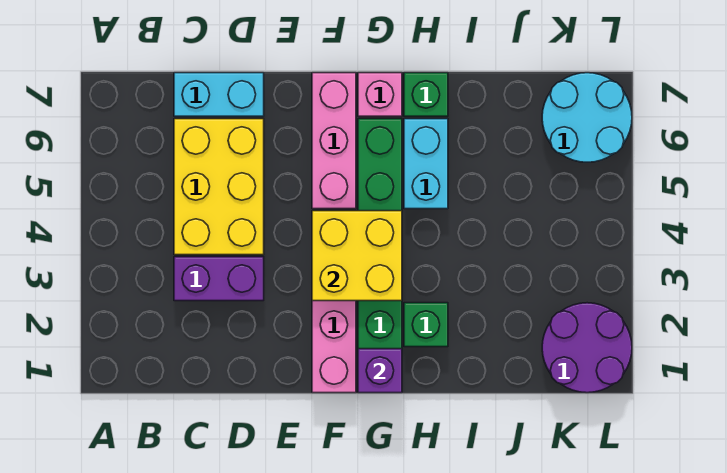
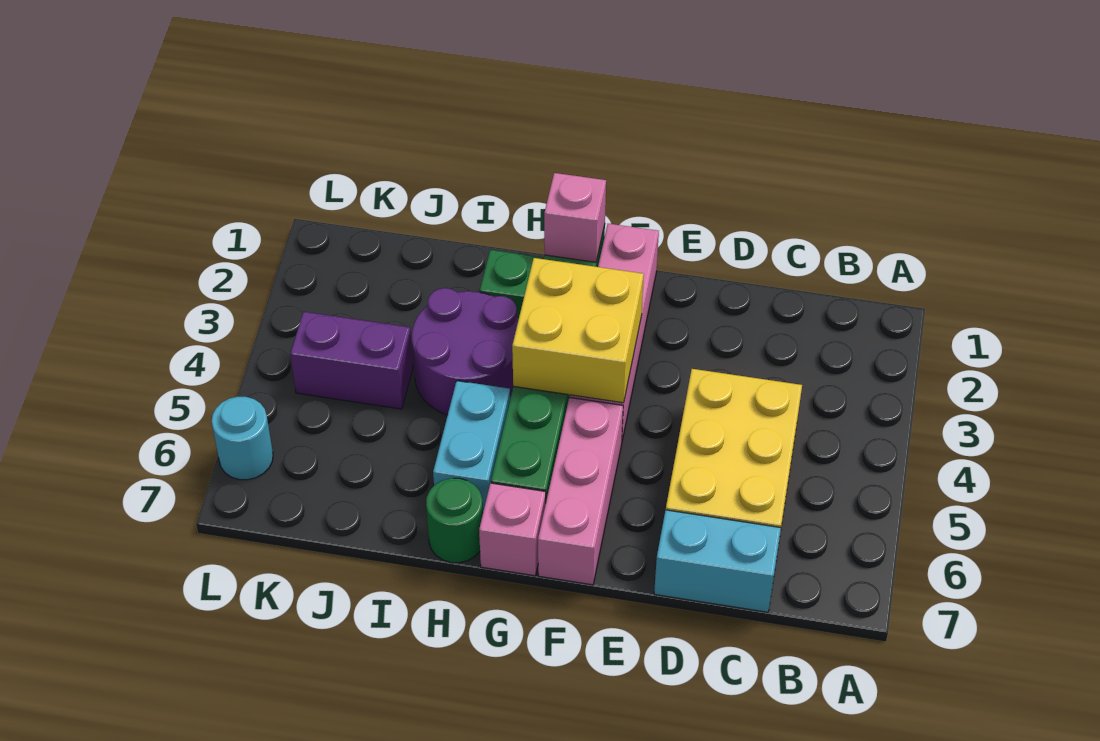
purple brick C3:D3 level 1 -> purple brick J4:K4 level 1
purple brick G1 level 2 -> pink brick G1 level 2
green brick H7 level 1 -> green round brick H7 level 1
purple round brick K1:L2 level 1 -> purple round brick H3:I4 level 1
cyan round brick K6:L7 level 1 -> cyan round brick L6 level 1

